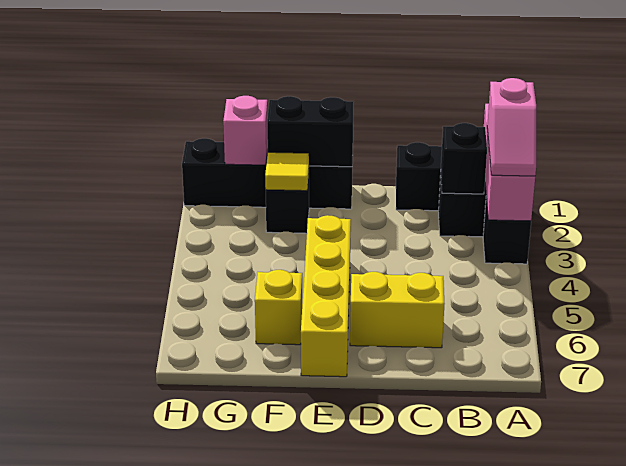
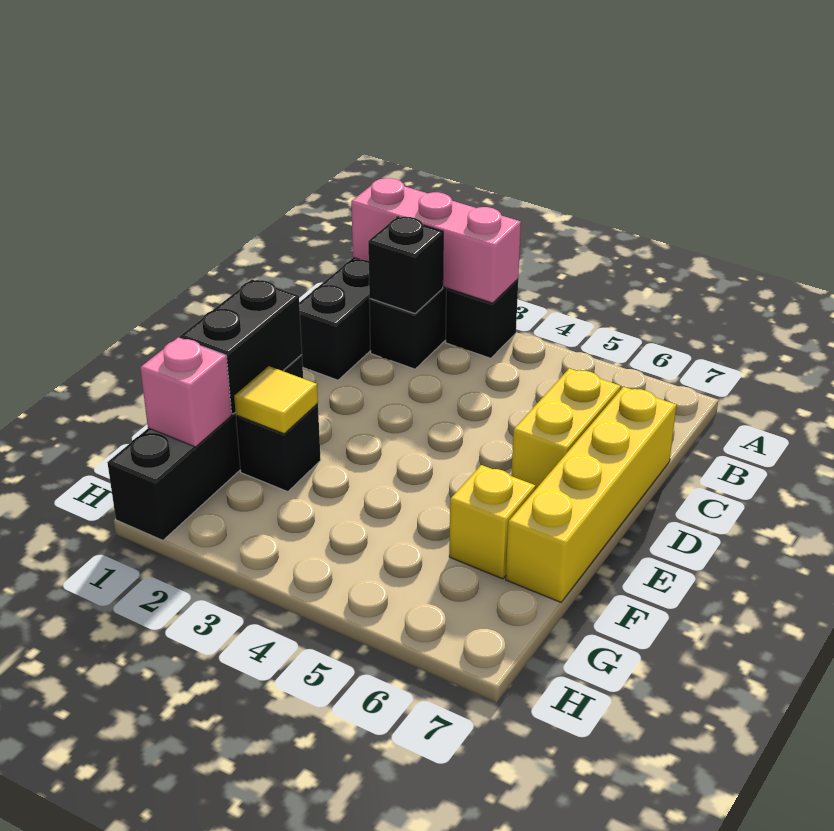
pink slope A2:A3 level 3 top 2 -> none
yellow brick E4:E7 level 1 -> yellow brick C7:F7 level 1

